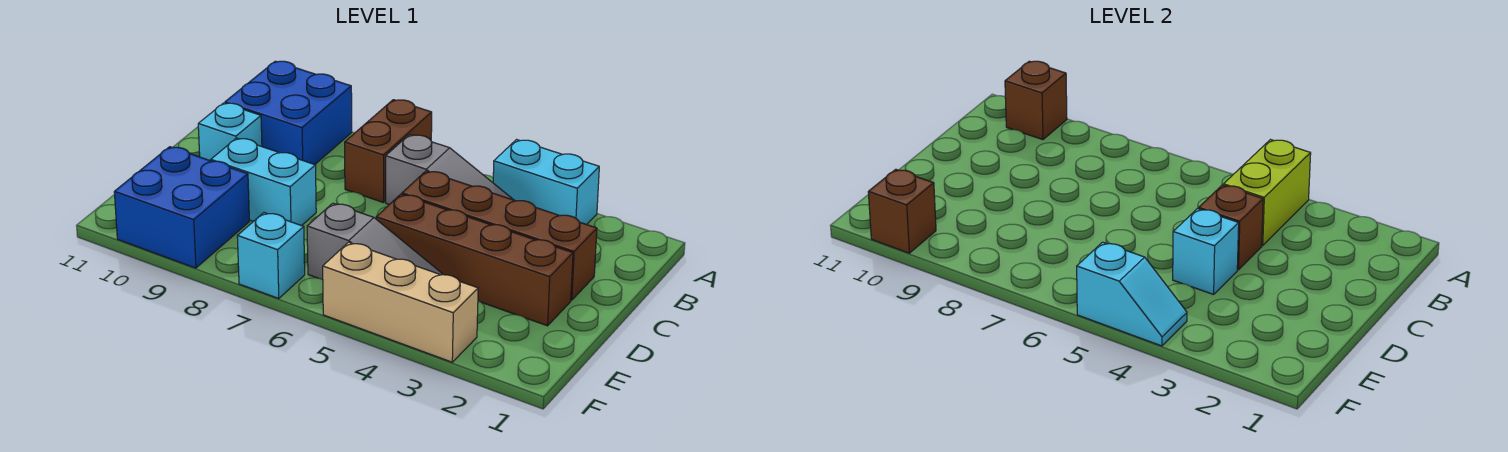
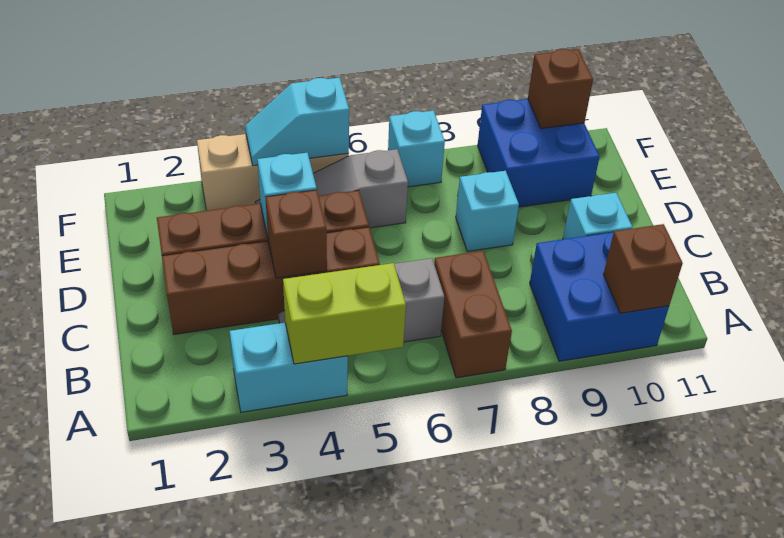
lime brick A4:B4 level 2 -> lime brick A4:A5 level 2
cyan brick D8:D9 level 1 -> cyan brick D8 level 1

